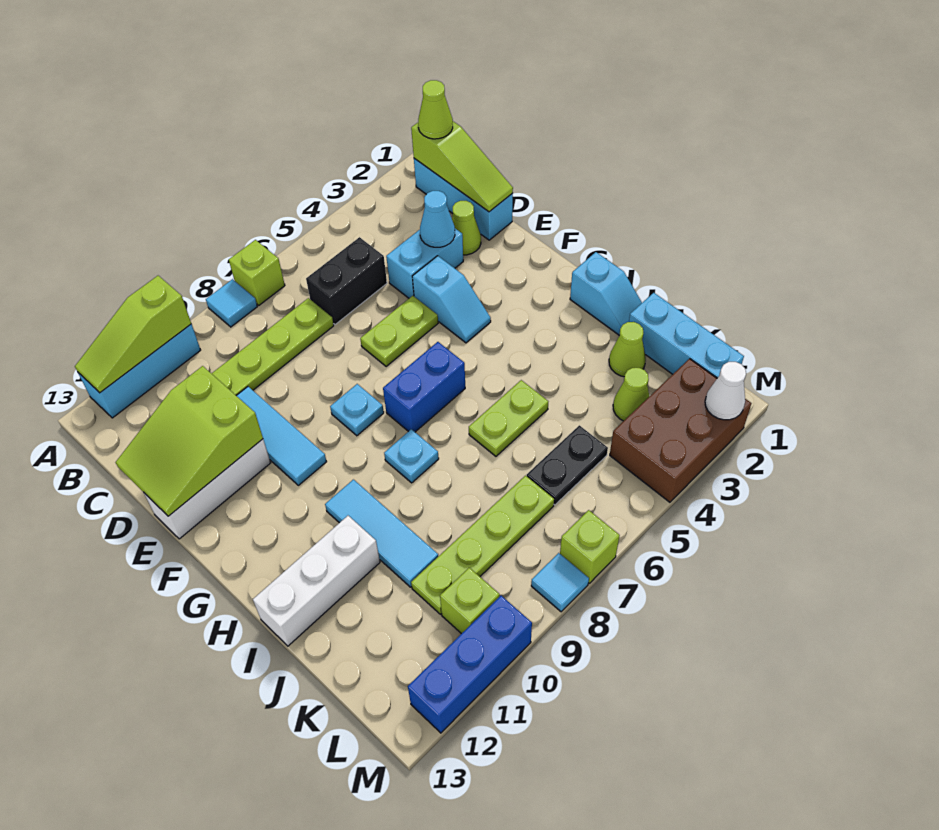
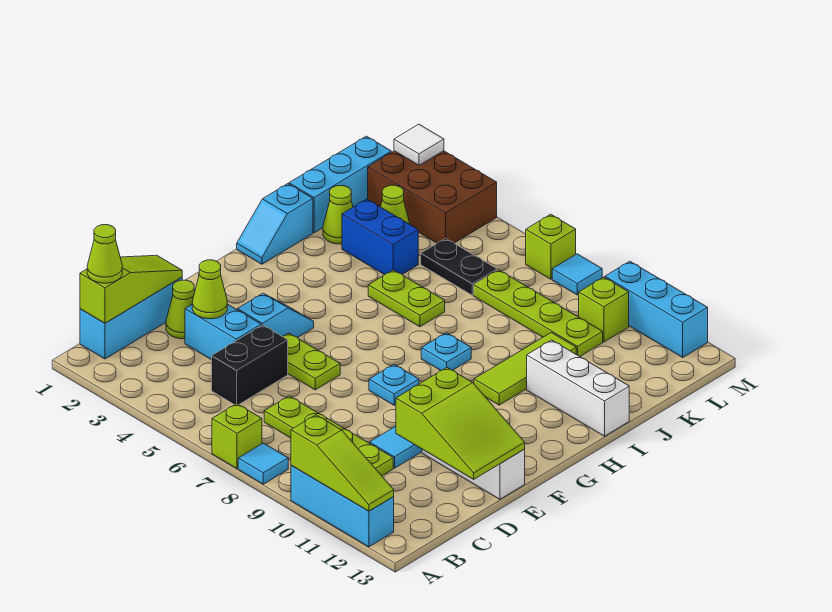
black brick C5:C6 level 1 -> black brick C5:D5 level 1
cyan cone D3 level 2 -> lime cone D3 level 2
blue brick G6:G7 level 1 -> blue brick J3:J4 level 1
cyan slope H1:I1 level 1 top H -> cyan slope H1:I1 level 1 top I
cyan tile H10:J10 level 1 -> lime tile H10:J10 level 1
white cone M2 level 2 -> white tile M2 level 2
blue brick M10:M12 level 1 -> cyan brick M10:M12 level 1

